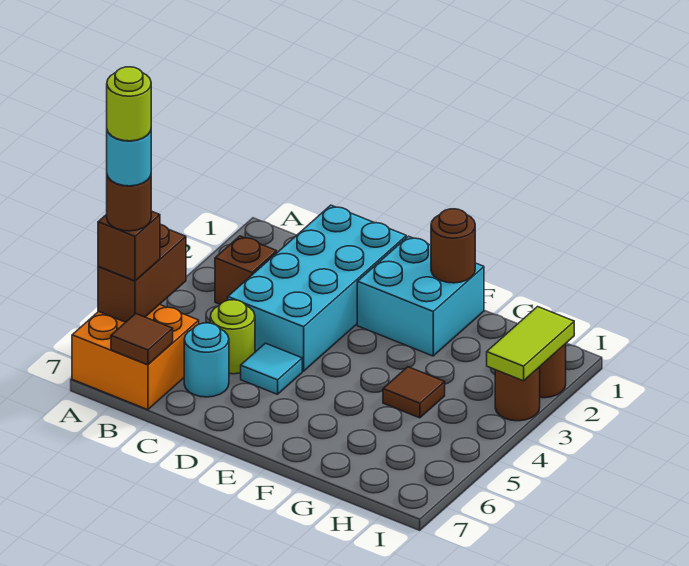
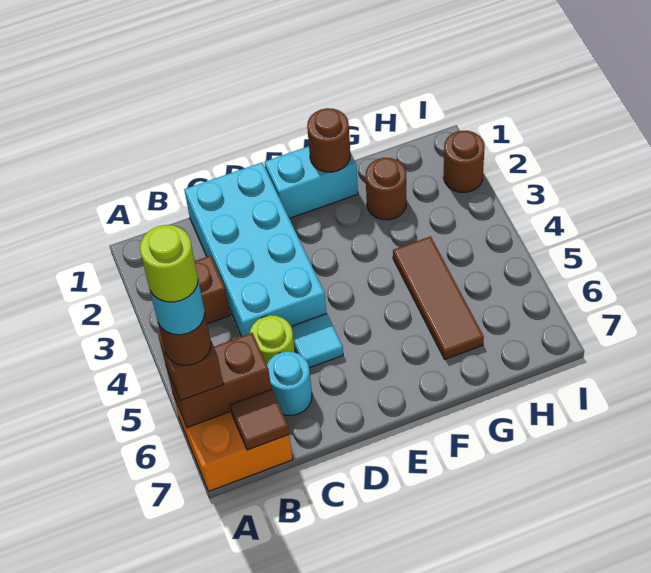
brown brick A5:A6 level 2 -> brown brick A6:B6 level 2
cyan brick E1:F2 level 1 -> cyan brick E1:F1 level 1
brown tile G4 level 1 -> brown tile G4:G6 level 1
lime tile I2:I3 level 2 -> none
brown round brick I3 level 1 -> brown round brick G2 level 1

